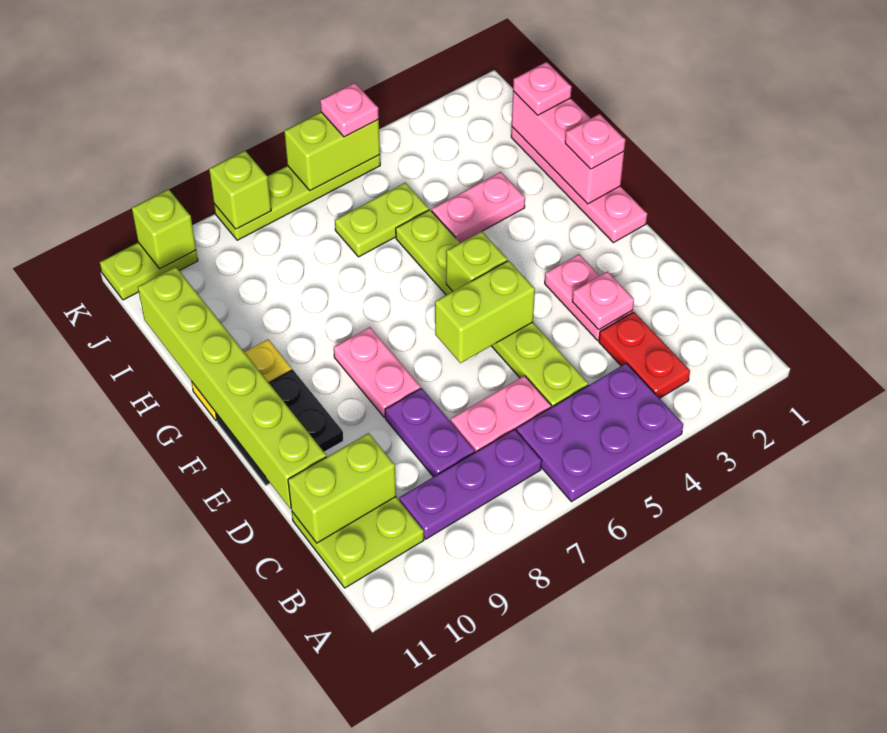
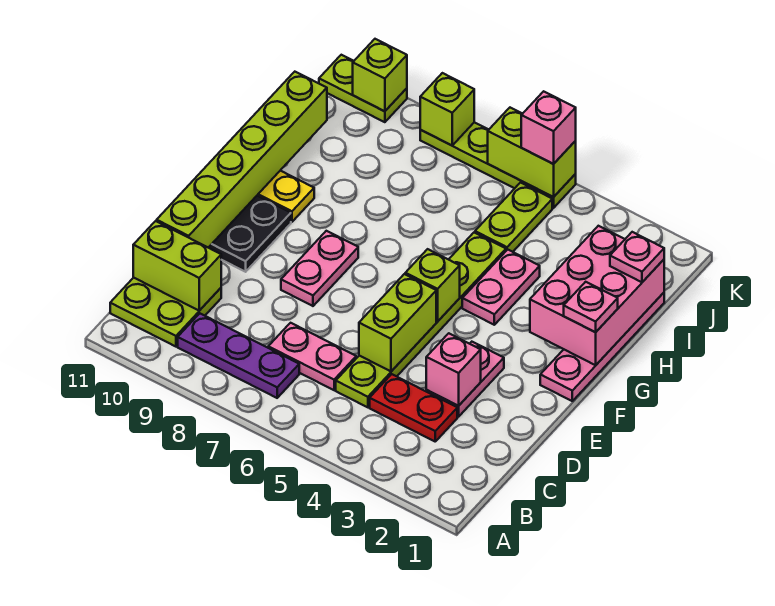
purple plate A4:B6 level 1 -> none
red plate B3:C3 level 1 -> red plate C3:C4 level 1
purple plate C8:D8 level 1 -> none
pink plate D3 level 2 -> pink brick D3 level 2
lime brick E5:E6 level 2 -> lime brick D5:E5 level 2
pink brick G1:I1 level 2 -> pink brick G1:I2 level 2
pink plate H3:H4 level 1 -> pink plate G4:H4 level 1
lime plate I5:I6 level 1 -> lime plate I5:J5 level 1
pink plate K5 level 3 -> pink brick K5 level 3

